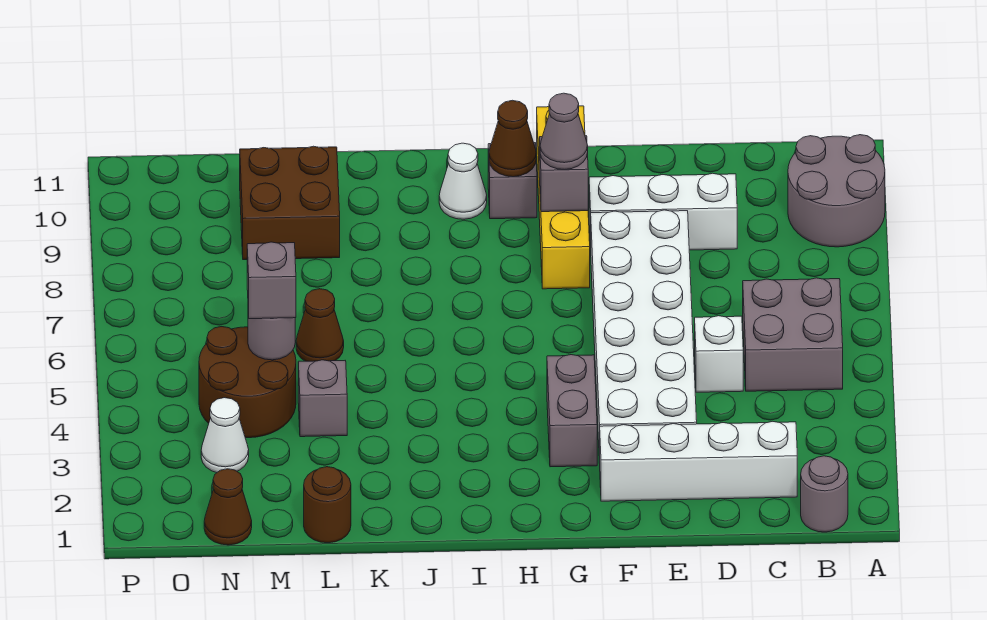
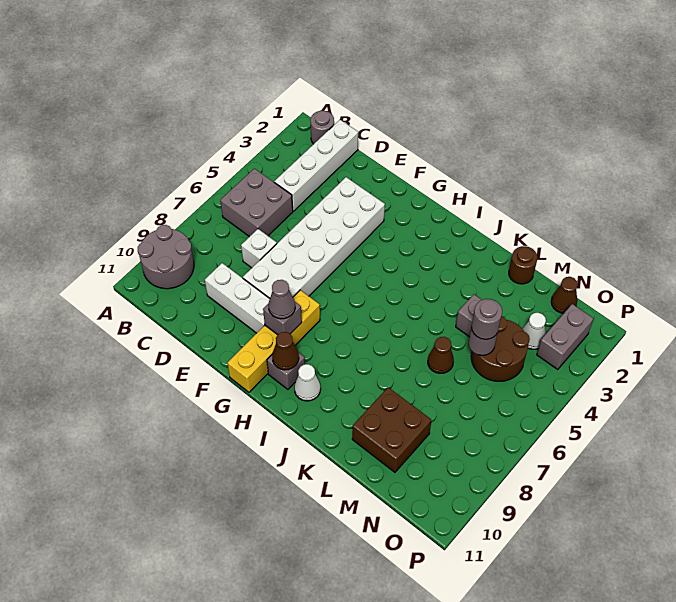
white brick C2:F2 level 1 -> white brick C1:C4 level 1
white brick D5 level 1 -> white brick D7 level 1
grey brick G3:G4 level 1 -> grey brick O2:O3 level 1
grey brick M5 level 3 -> grey round brick M5 level 3

